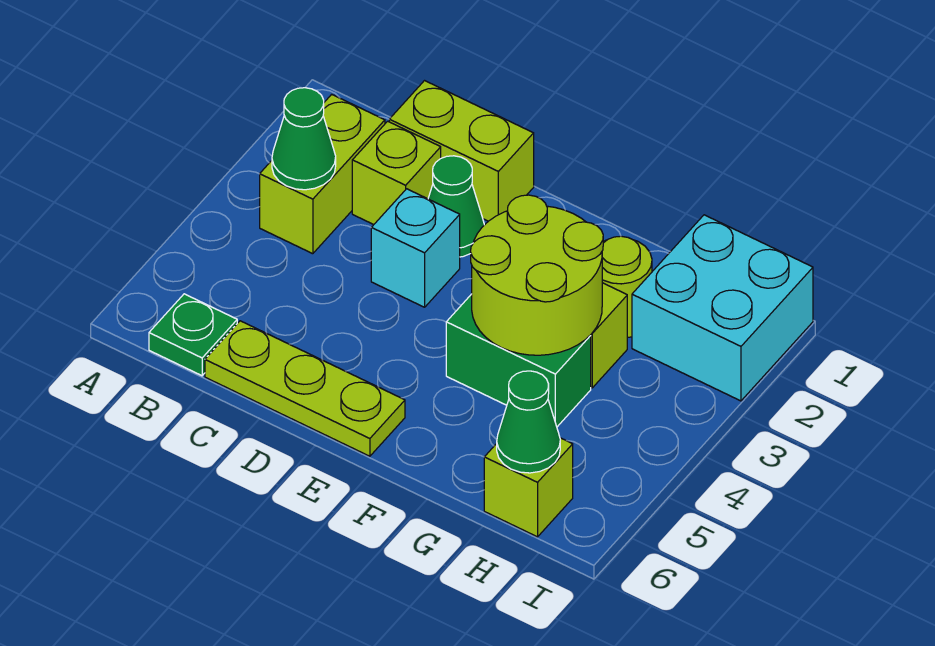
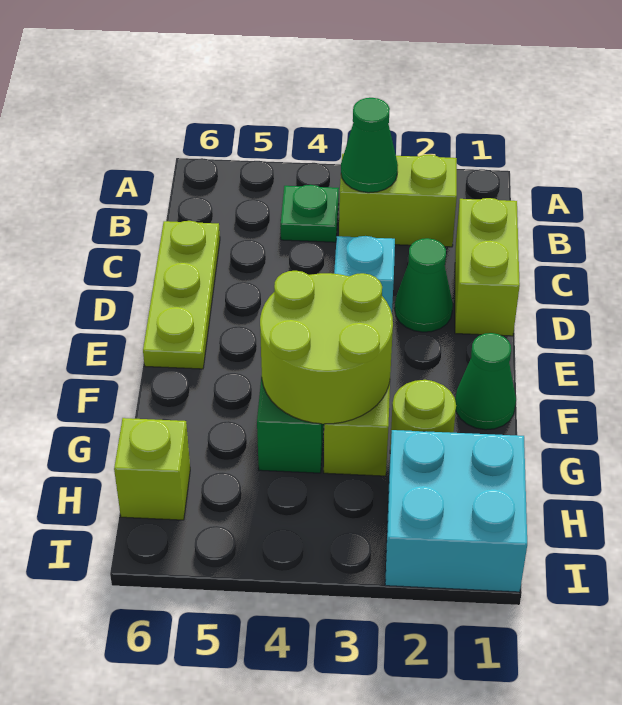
green plate B6 level 1 -> green plate B4 level 1
lime brick C2 level 1 -> none
green cone H6 level 2 -> green cone F1 level 1

